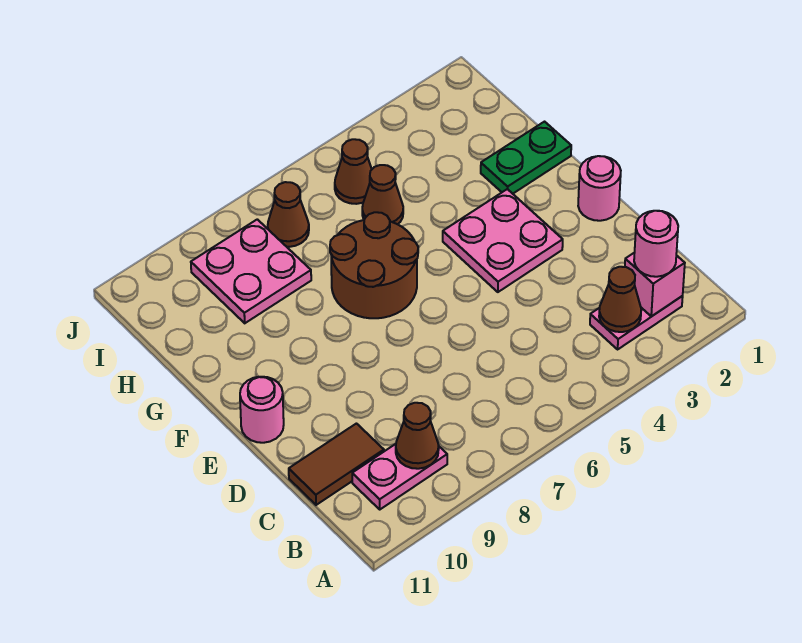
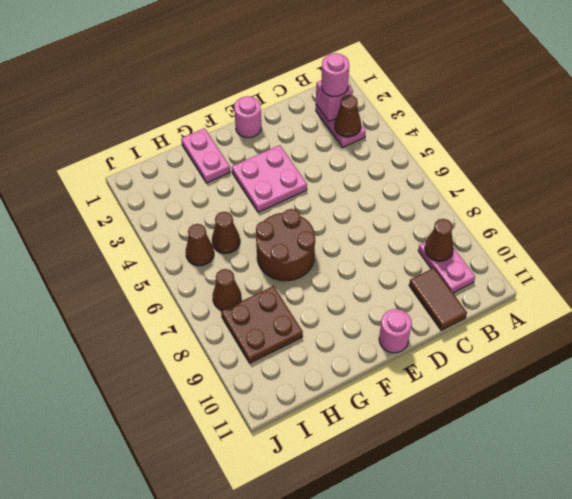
green plate G1:G2 level 1 -> pink plate G1:G2 level 1
pink plate H8:I9 level 1 -> brown plate H8:I9 level 1

